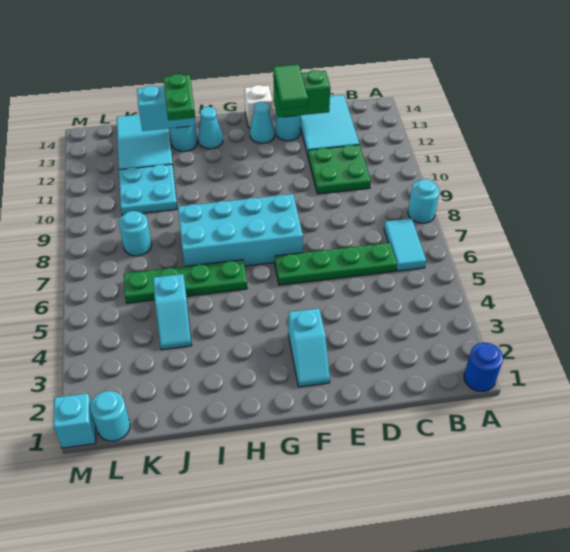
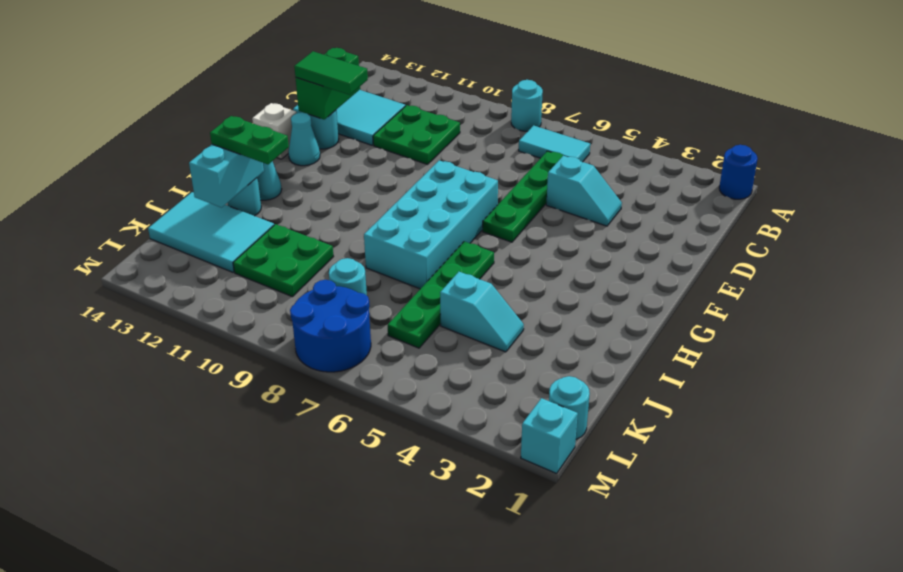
cyan slope F2:F3 level 1 top 3 -> cyan slope D4:D5 level 1 top 5
cyan plate J10:K11 level 1 -> green plate J10:K11 level 1
none -> blue round brick L7:M8 level 1

